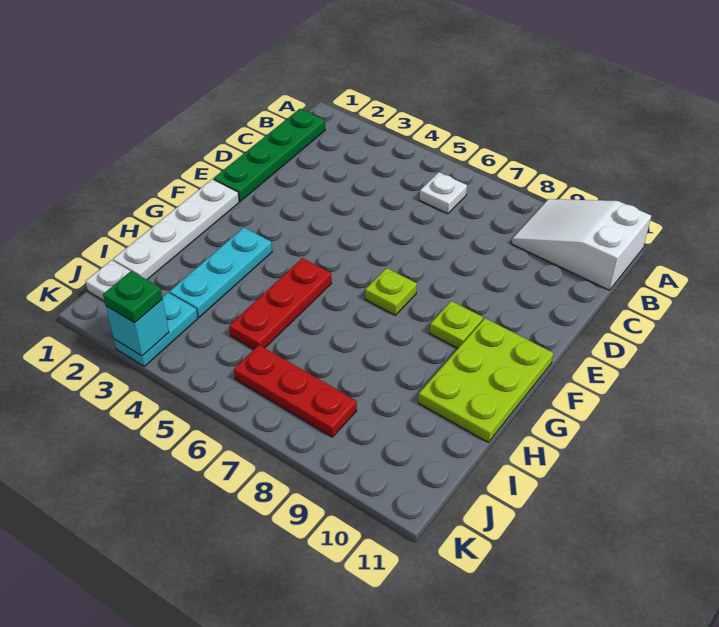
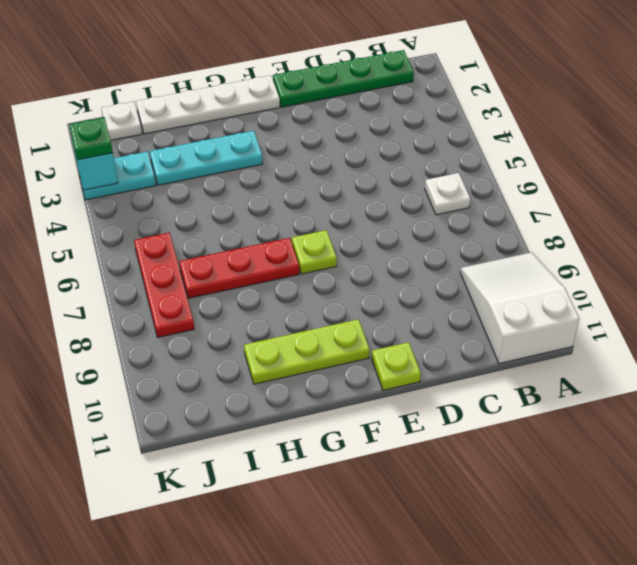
lime plate F9 level 1 -> lime plate E11 level 1
lime plate F10:H11 level 1 -> lime plate F10:H10 level 1
red plate G5:I5 level 1 -> red plate G7:I7 level 1

